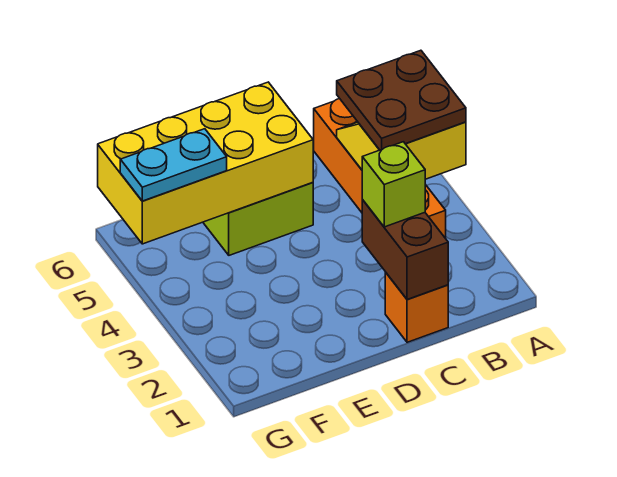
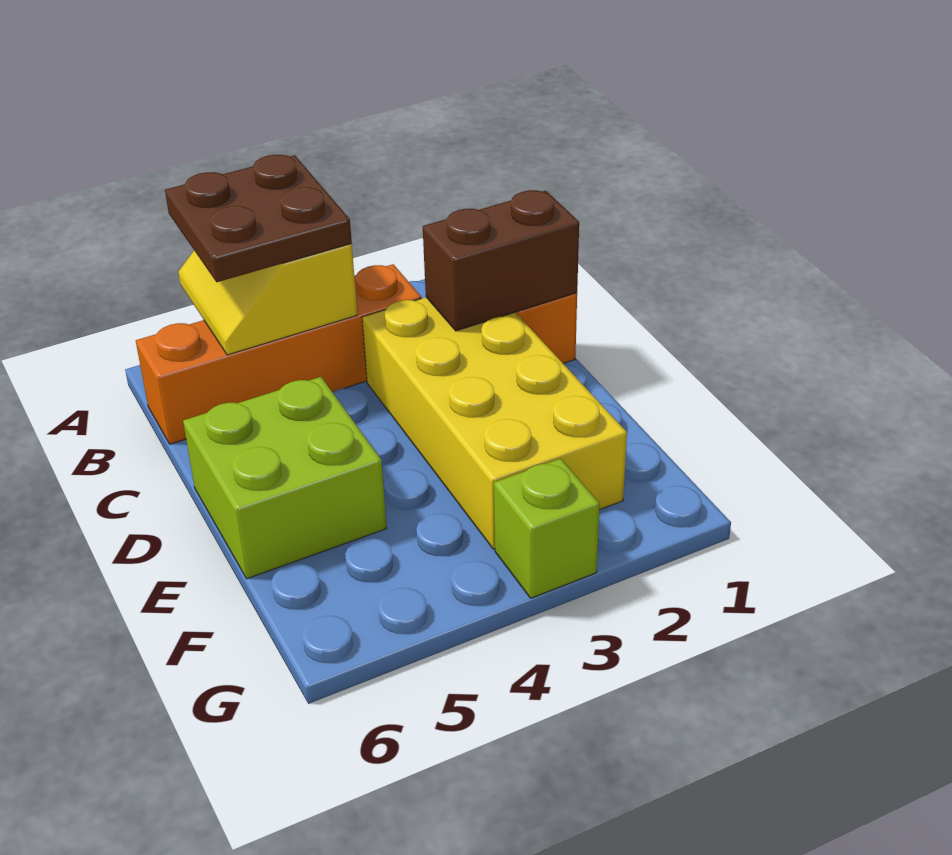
lime brick C2 level 3 -> lime brick G3 level 1
yellow brick D5:G6 level 2 -> yellow brick C2:F3 level 1
cyan plate F5:G5 level 3 -> none

